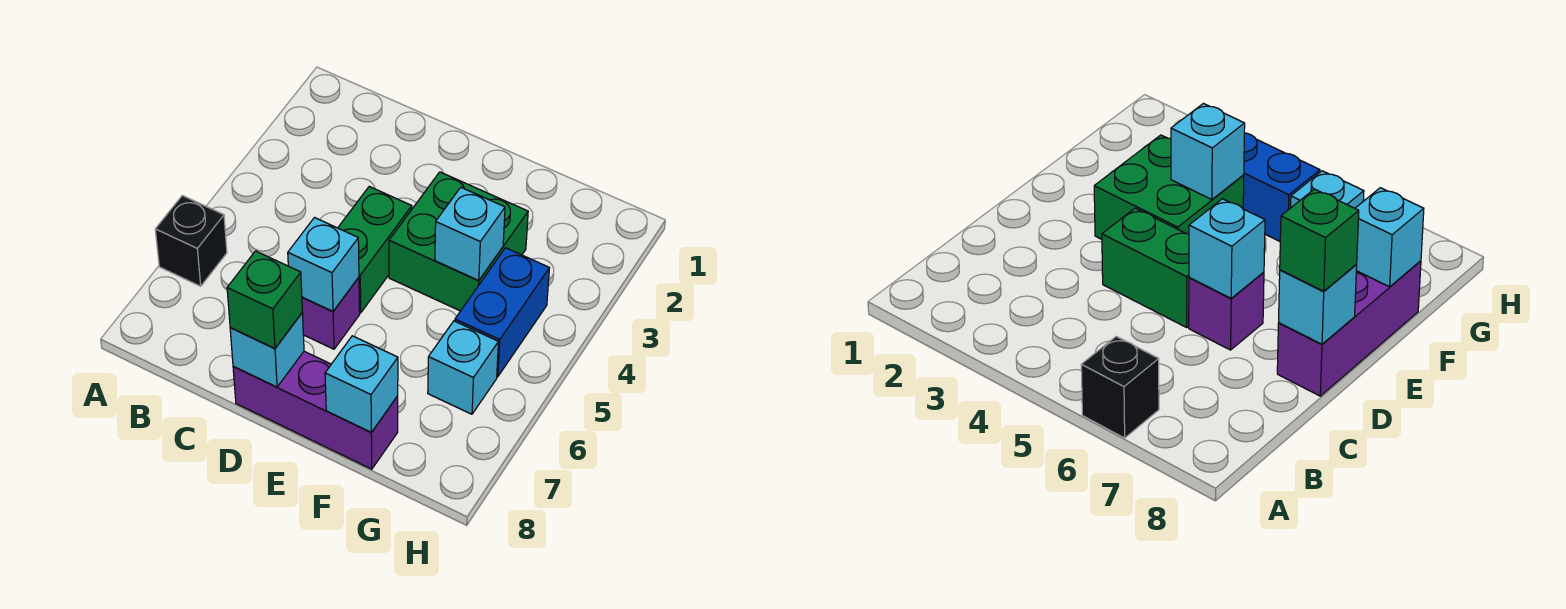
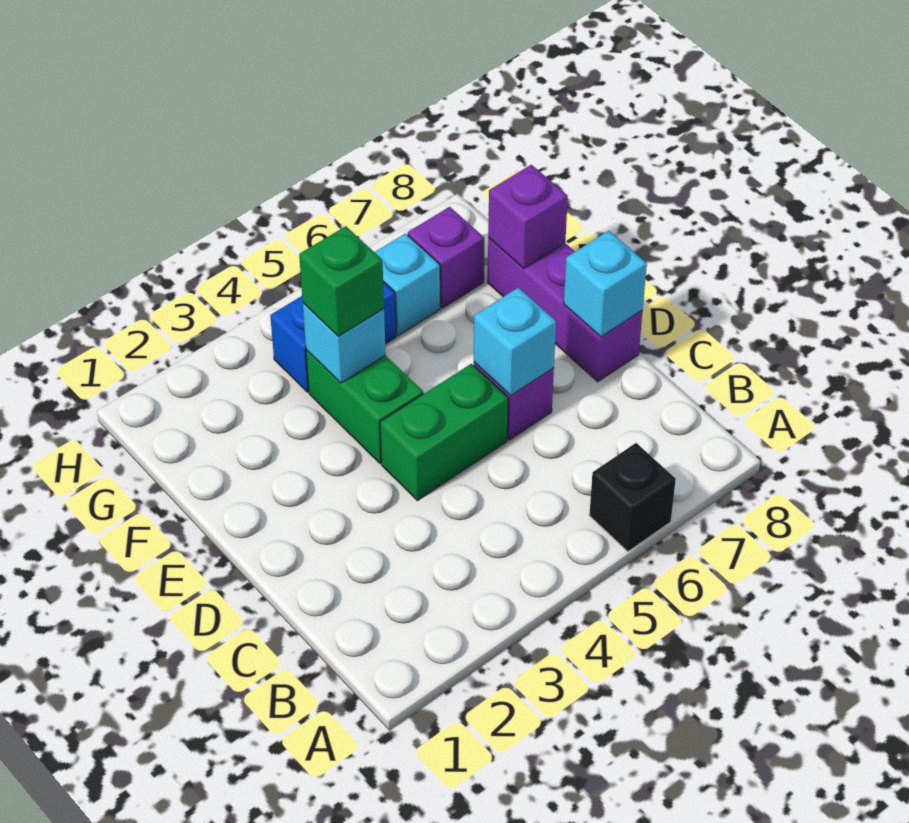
green brick D8 level 3 -> green brick F4 level 3
green brick E3:F4 level 1 -> green brick E4:F4 level 1
cyan brick F8 level 2 -> purple brick F8 level 2
none -> purple brick G7 level 1

